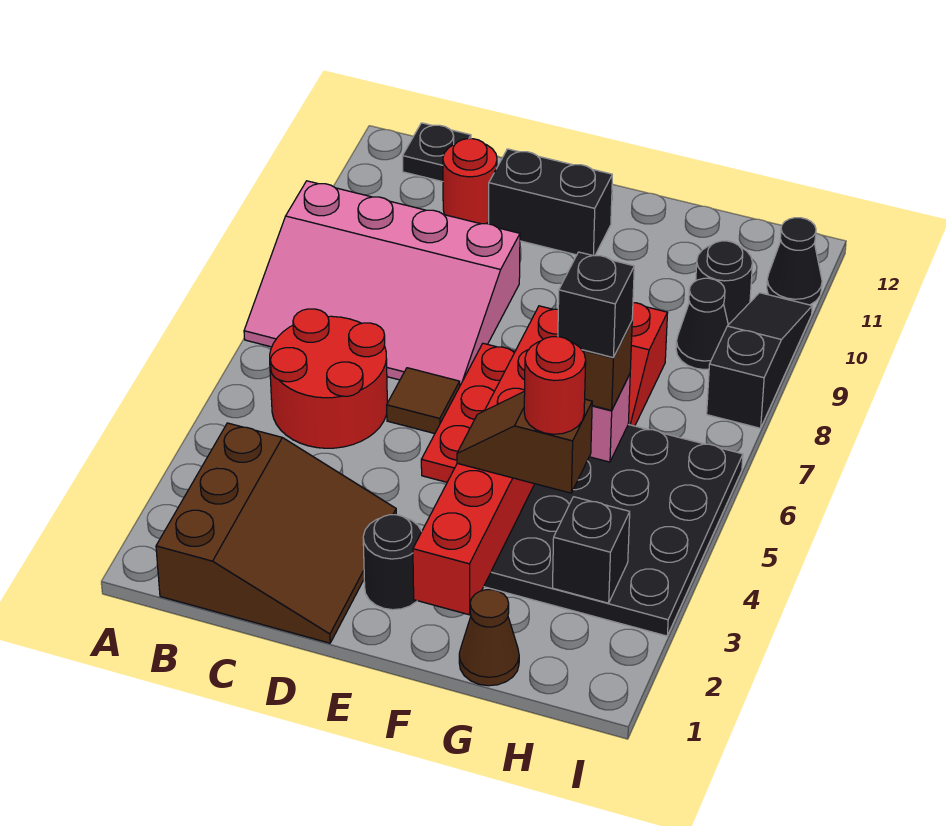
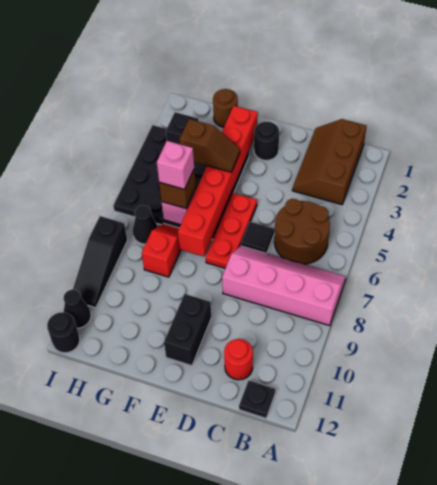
pink slope A7:D9 level 1 top 9 -> pink slope A7:D8 level 1 top 8
brown slope B1:D3 level 1 top B -> brown slope B1:C3 level 1 top B
red round brick B5:C6 level 1 -> brown round brick B5:C6 level 1
brown tile D6 level 1 -> black tile D6 level 1
black brick D11:E11 level 1 -> black brick E10:E11 level 1
brown cone G1 level 1 -> brown round brick G1 level 1
red round brick G4 level 4 -> none
black brick G6 level 4 -> pink brick G6 level 4
black cone H9 level 1 -> black cone H7 level 1
black round brick H10 level 1 -> black round brick I12 level 1

